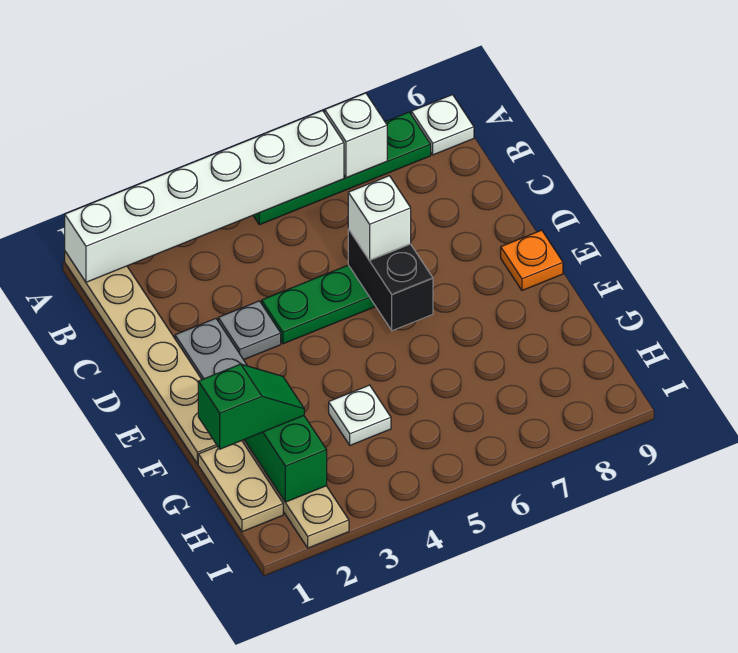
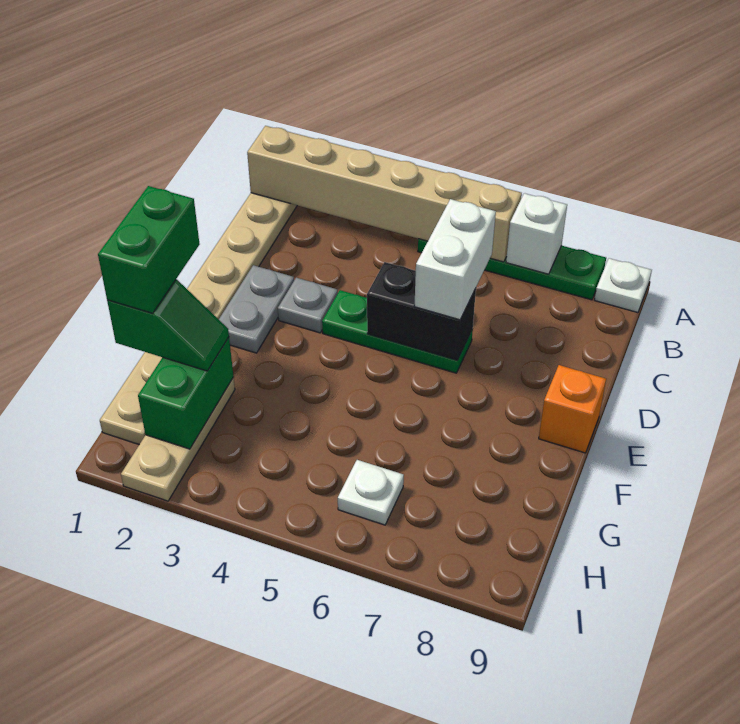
white brick A1:A6 level 2 -> tan brick A1:A6 level 2
black brick D6:E6 level 2 -> black brick D5:D6 level 2
white brick D6 level 3 -> white brick C6:D6 level 3
orange plate E9 level 1 -> orange brick E9 level 1
none -> green brick F1:G1 level 4
white plate G4 level 1 -> white plate H6 level 1

